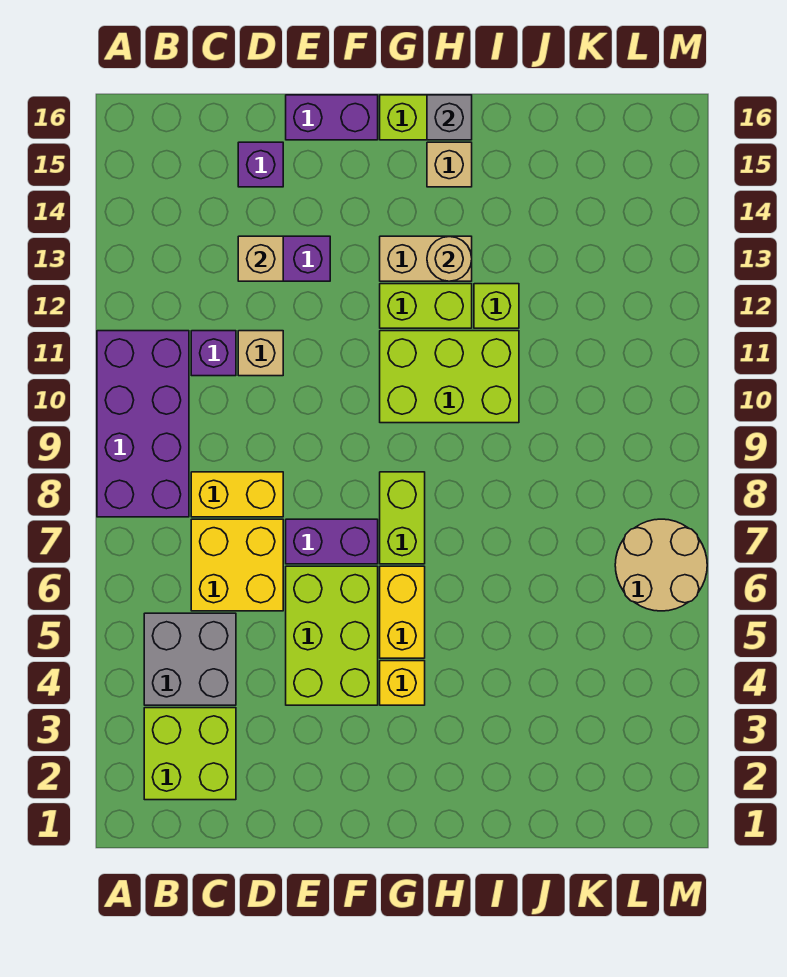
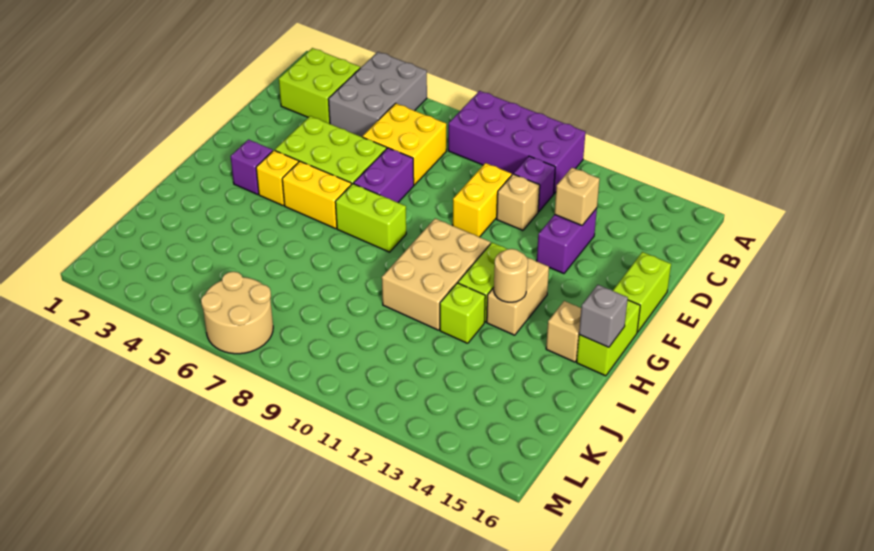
grey brick B4:C5 level 1 -> grey brick A4:C5 level 1
yellow brick C8:D8 level 1 -> yellow brick D10:E10 level 1
purple brick D15 level 1 -> purple brick G3 level 1
purple brick E16:F16 level 1 -> lime brick E16:F16 level 1
lime brick G10:I11 level 1 -> tan brick G10:I11 level 1

